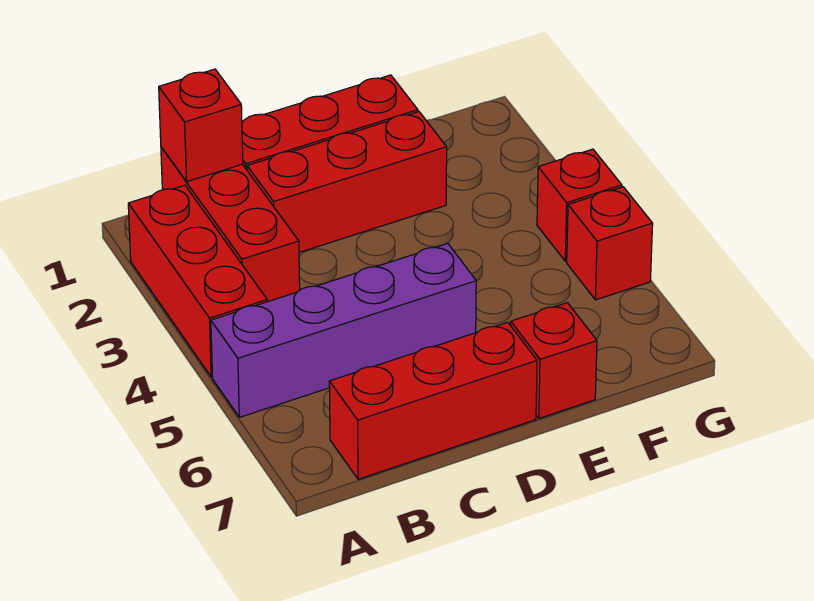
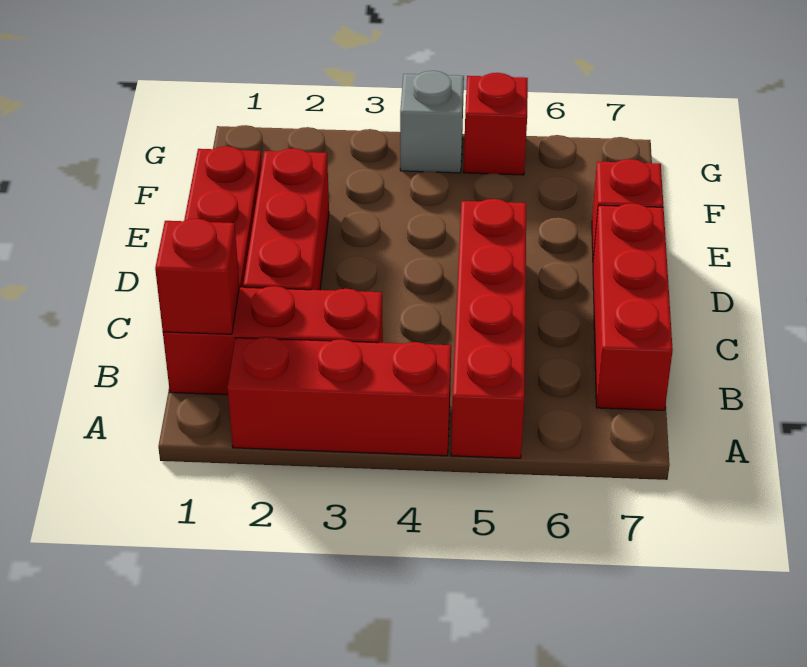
purple brick A5:D5 level 1 -> red brick A5:D5 level 1
red brick G4 level 1 -> grey brick G4 level 1

